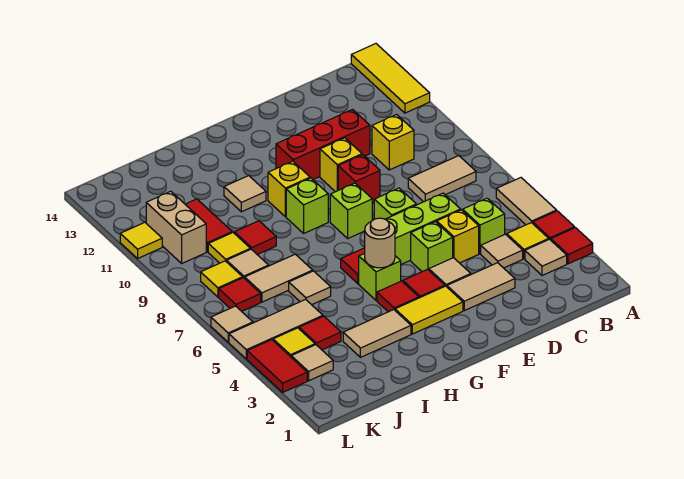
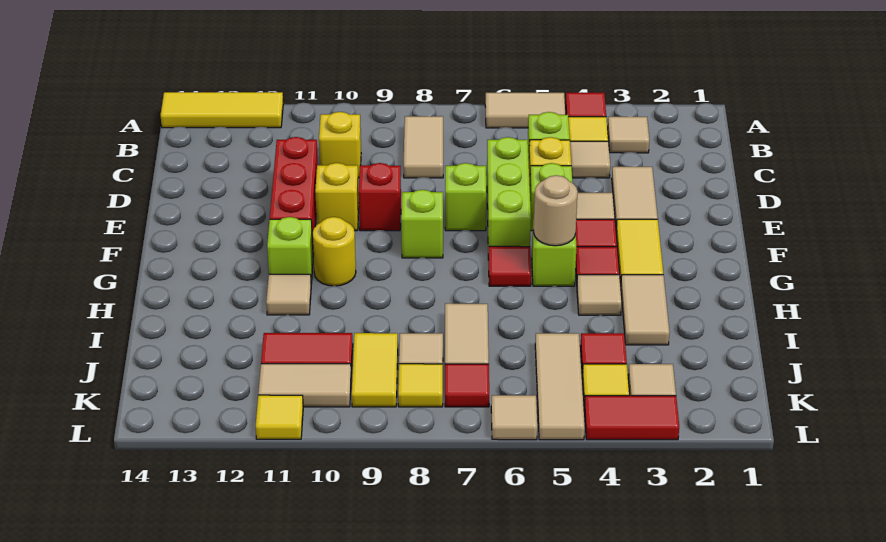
red tile A3 level 1 -> none
lime brick G9 level 1 -> lime brick G11 level 1
yellow brick G10 level 1 -> yellow round brick G10 level 1
tan tile I6 level 1 -> tan tile H4 level 1
red tile I9 level 1 -> none
yellow tile J9 level 1 -> yellow tile J9:K9 level 1
tan brick K10:K11 level 1 -> tan tile K10:K11 level 1

